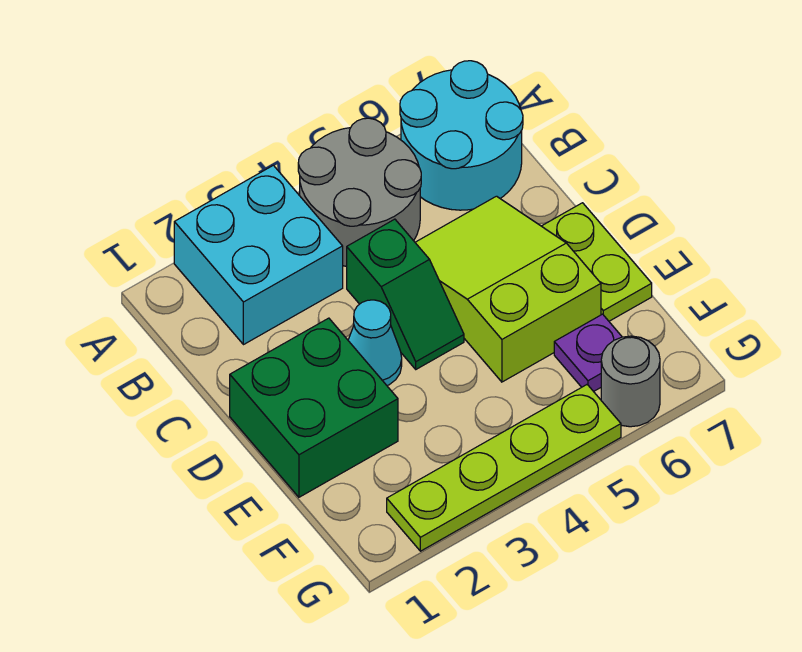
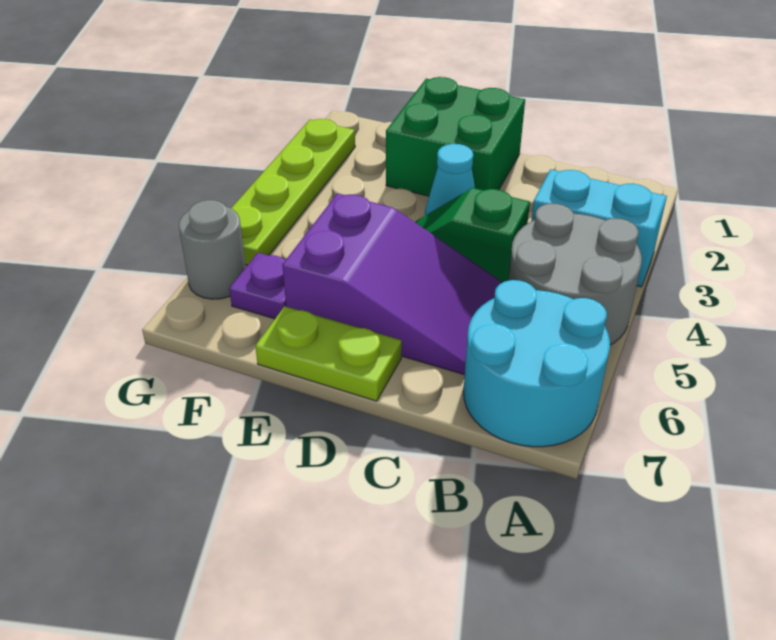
cyan brick A2:B3 level 1 -> cyan brick A3:B3 level 1
lime slope C5:E6 level 1 top E -> purple slope C5:E6 level 1 top E

